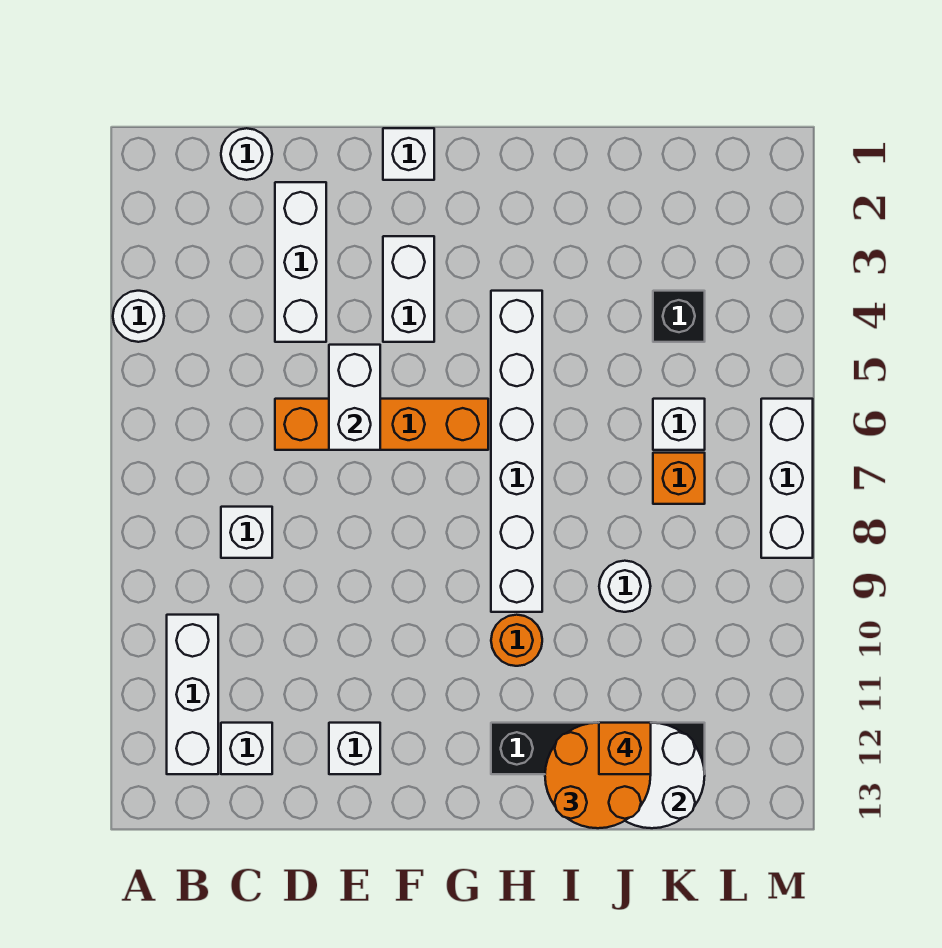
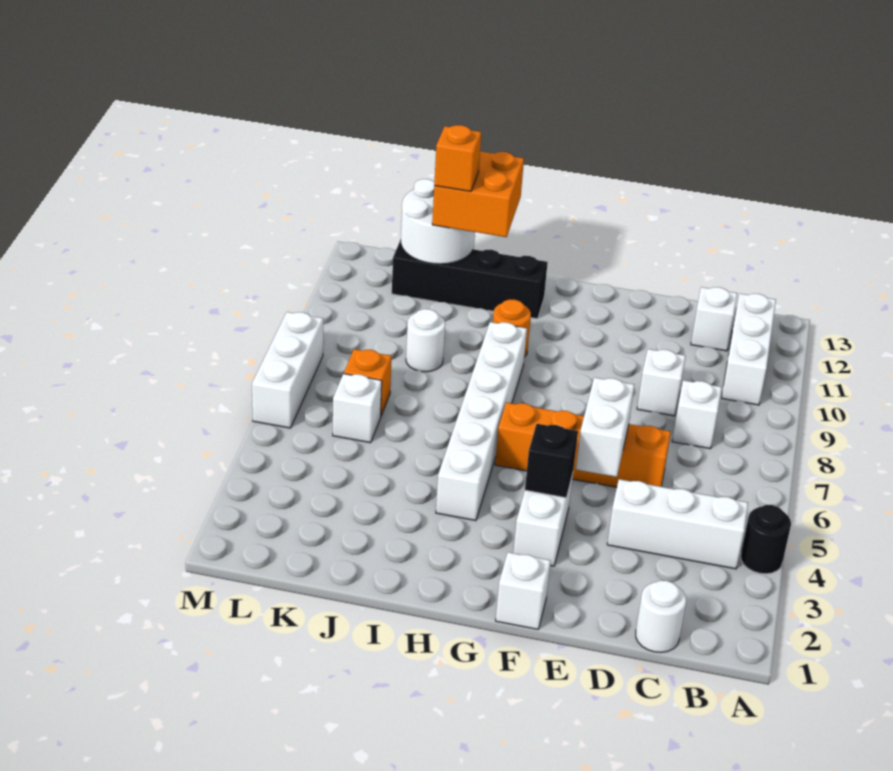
white round brick A4 level 1 -> black round brick A4 level 1
white brick D2:D4 level 1 -> white brick B4:D4 level 1
white brick E12 level 1 -> white brick D9 level 1
orange round brick I12:J13 level 3 -> orange brick I12:J13 level 3
black brick K4 level 1 -> black brick F4 level 2

